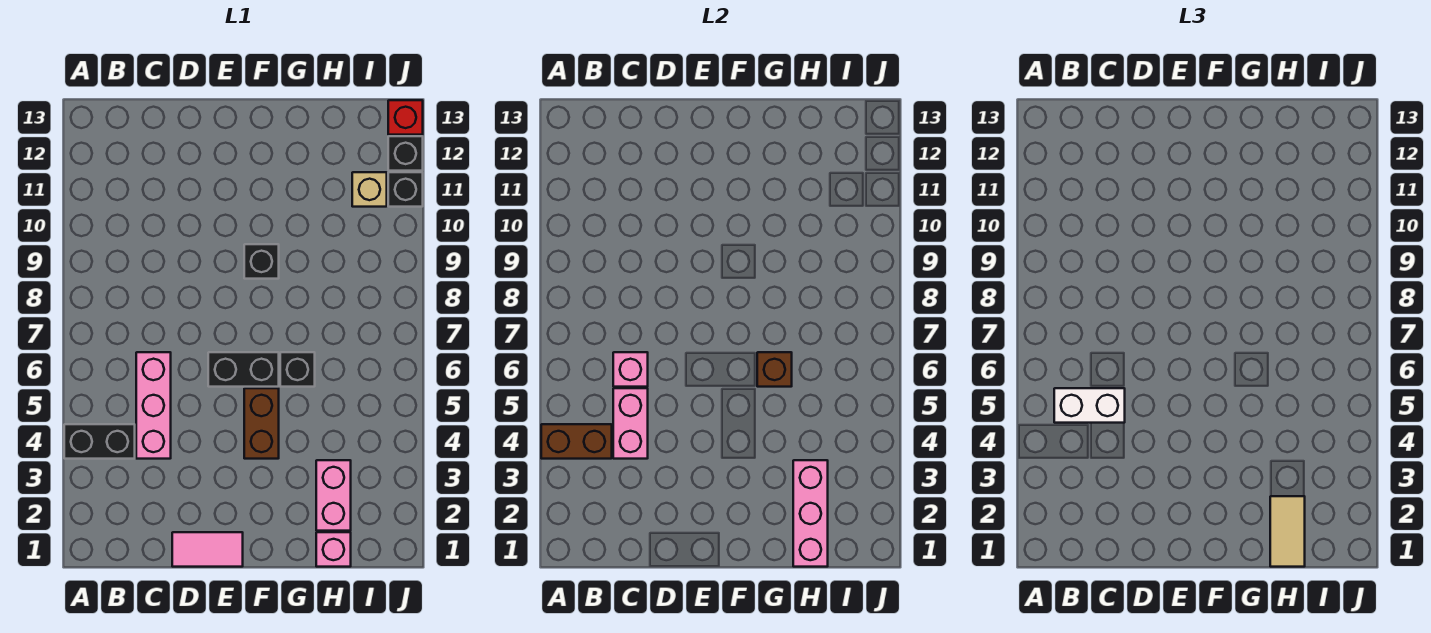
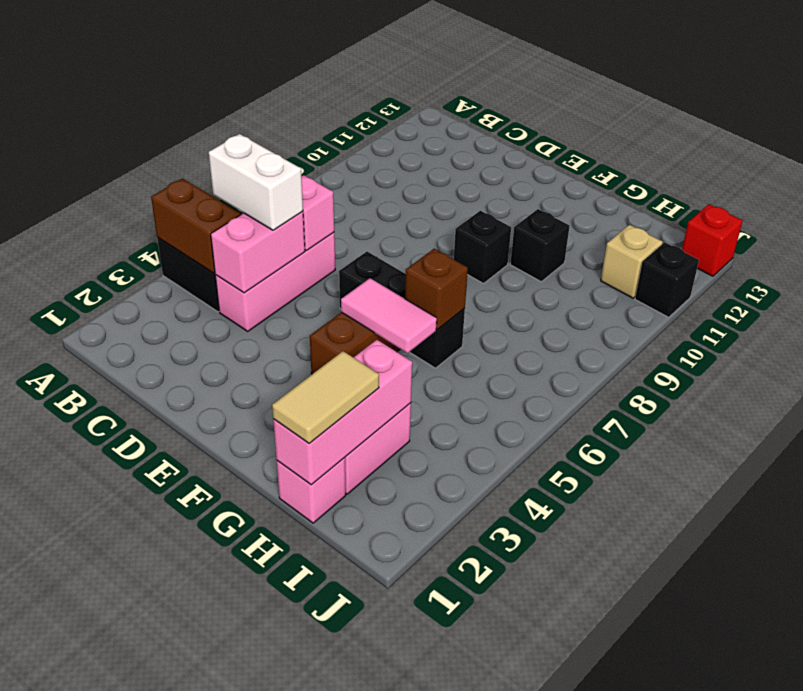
pink tile D1:E1 level 1 -> pink tile F5:G5 level 2
black brick J12 level 1 -> black brick G10 level 1

